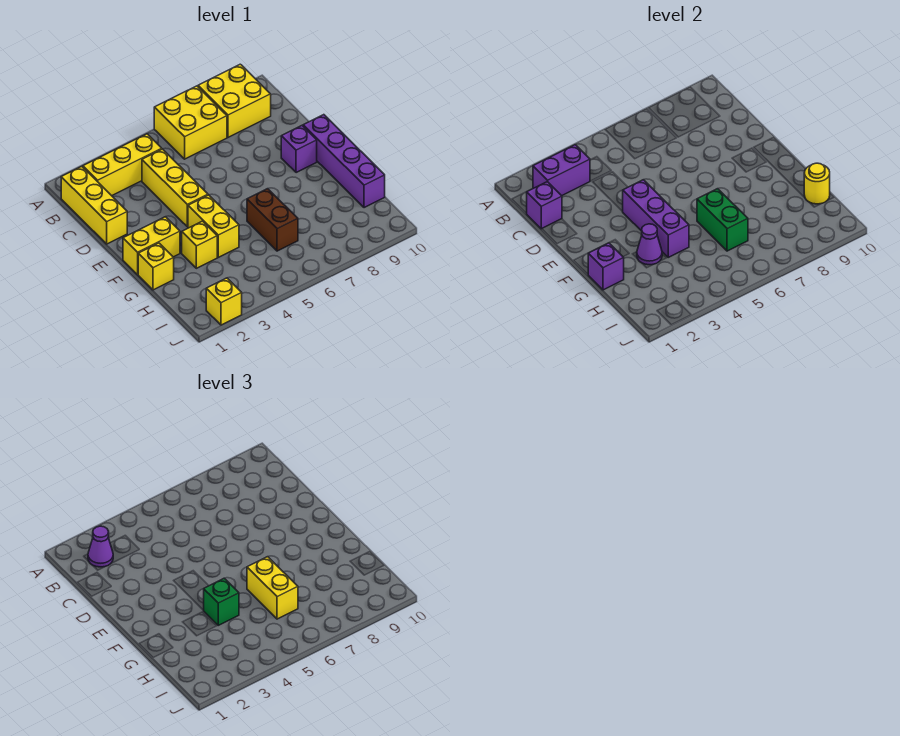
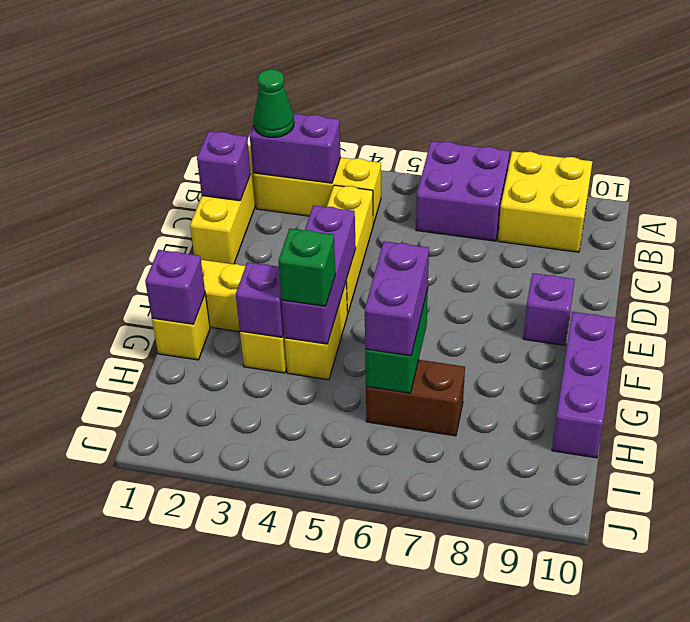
yellow brick A6:B7 level 1 -> purple brick A6:B7 level 1
purple cone B2 level 3 -> green cone B2 level 3
purple brick E10:H10 level 1 -> purple brick F10:H10 level 1
purple cone G3 level 2 -> purple brick G3 level 2
brown brick G6:H6 level 1 -> brown brick H6:H7 level 1
yellow brick G6:H6 level 3 -> purple brick G6:H6 level 3
yellow round brick H10 level 2 -> none
yellow brick J2 level 1 -> none

